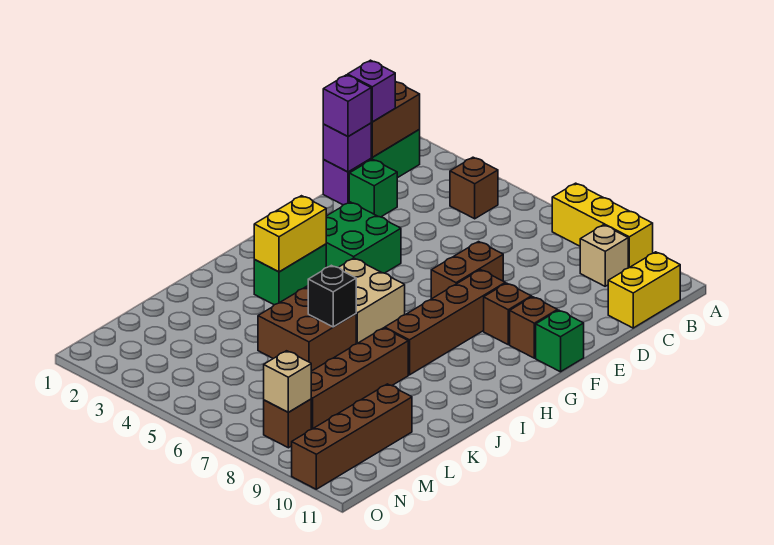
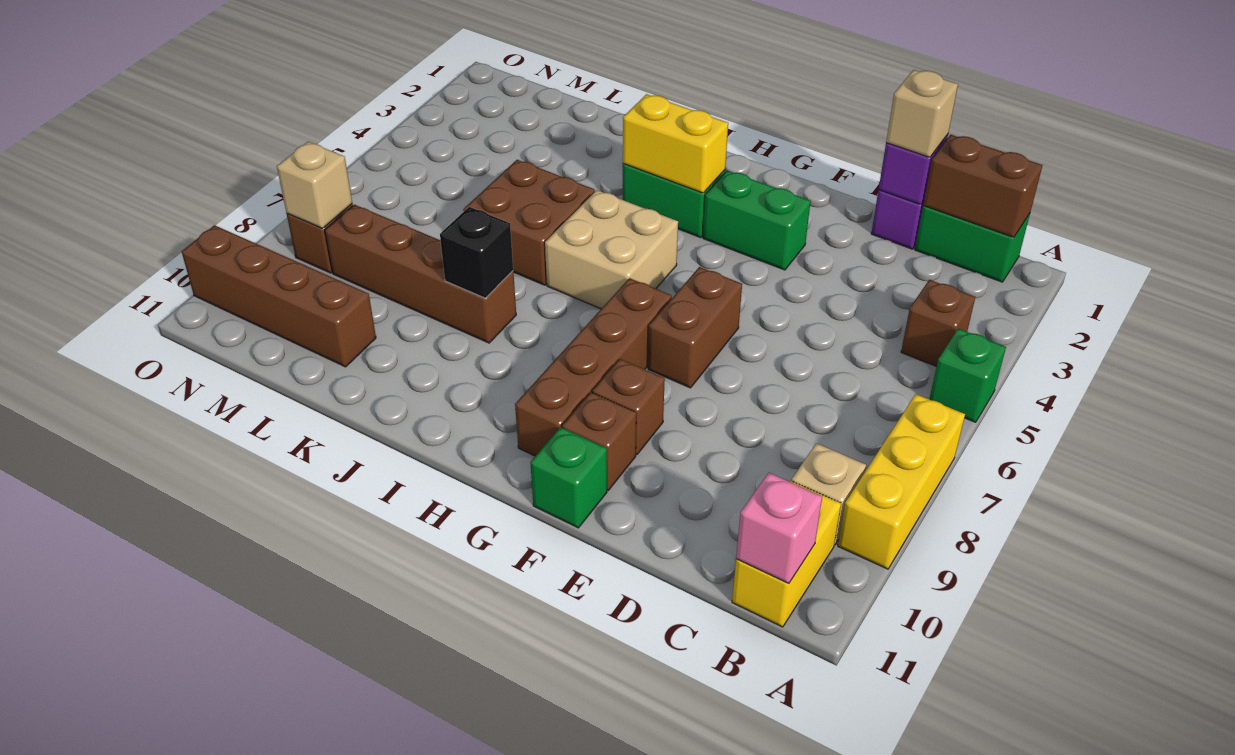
yellow brick B11:C11 level 1 -> yellow brick B10:B11 level 1
none -> pink brick B11 level 2
purple brick C1 level 3 -> none
purple brick D1 level 3 -> tan brick D1 level 3
green brick D2 level 1 -> green brick A5 level 1
brown brick E7:F7 level 1 -> brown brick F6:F7 level 1
green brick F3:G4 level 1 -> green brick F3:G3 level 1
brown brick F8:I8 level 1 -> brown brick G7:G10 level 1
black brick J6 level 2 -> black brick J8 level 2

